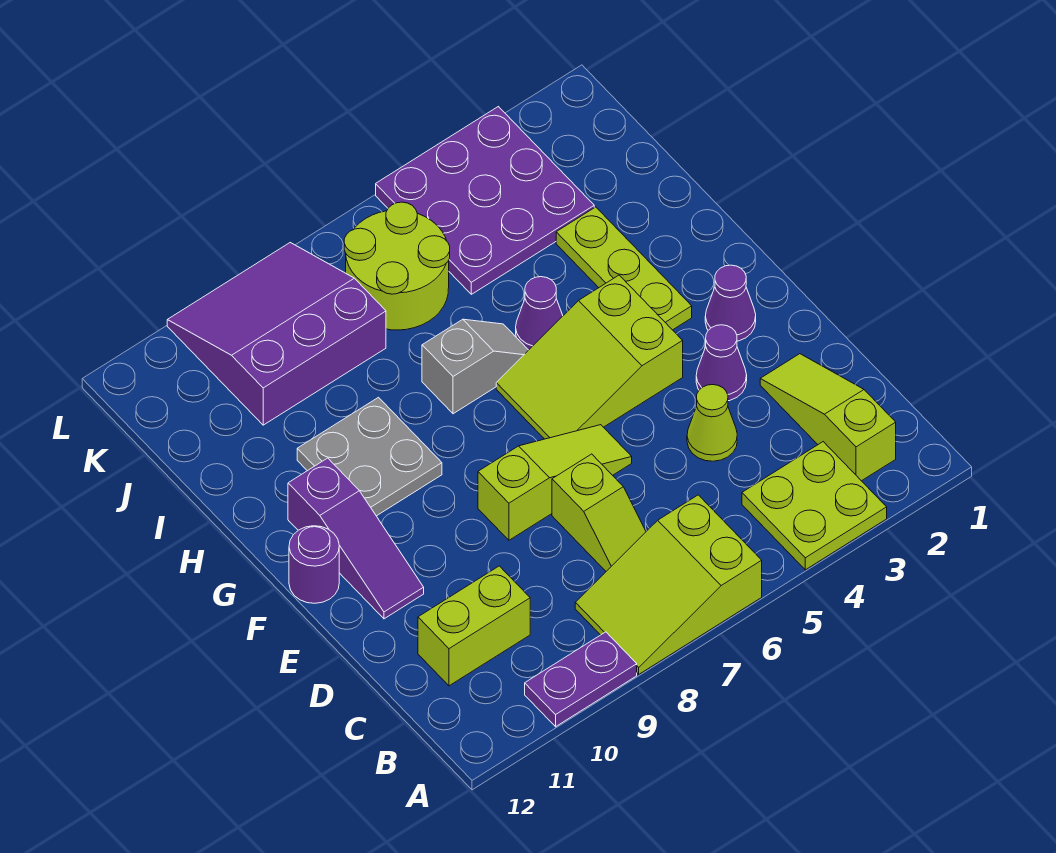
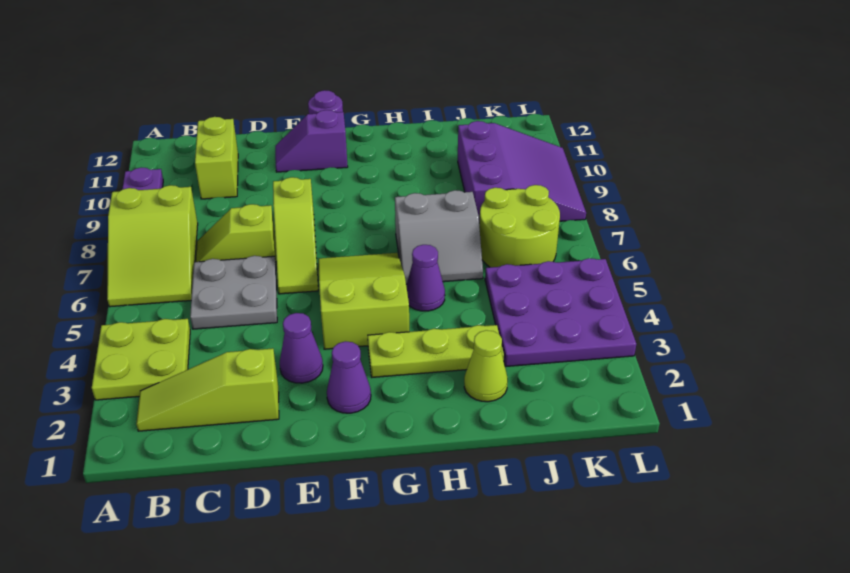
lime slope A6:B8 level 1 top 6 -> lime slope A6:B8 level 1 top 8
lime slope B2:D2 level 1 top B -> lime slope B2:D2 level 1 top D
lime cone D4 level 1 -> lime cone I2 level 1
purple slope E11:G11 level 1 top G -> purple slope E11:F11 level 1 top F
grey plate G9:H10 level 1 -> grey plate C5:D6 level 1
grey slope H6:H7 level 1 top 7 -> grey slope H6:I7 level 1 top 7

